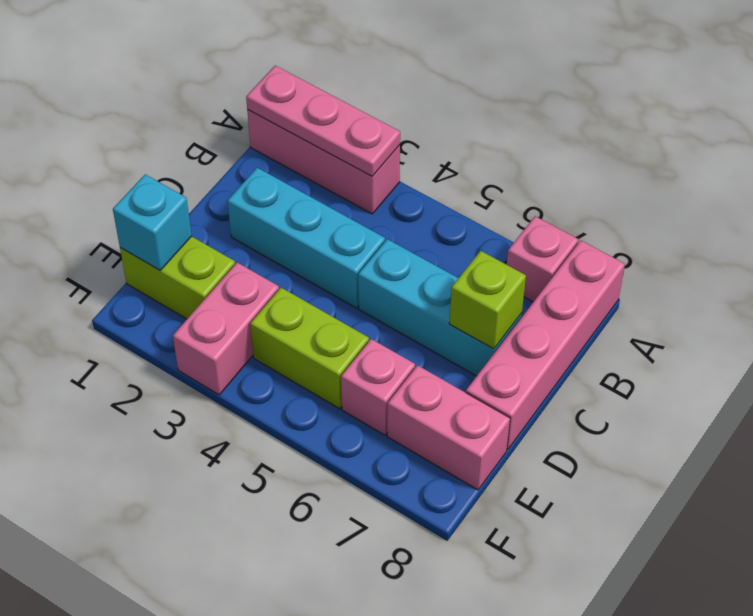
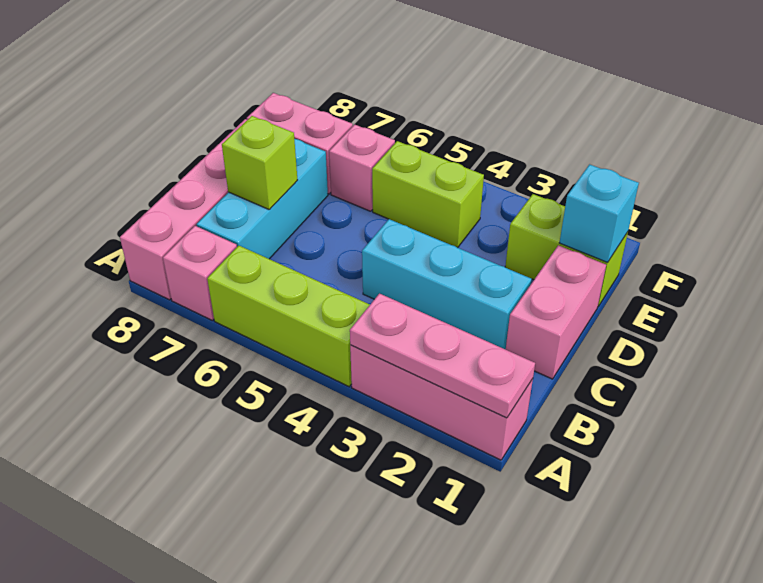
none -> lime brick A4:A6 level 1
cyan brick C5:C7 level 1 -> cyan brick B7:D7 level 1
pink brick E3:F3 level 1 -> pink brick C1:D1 level 1

